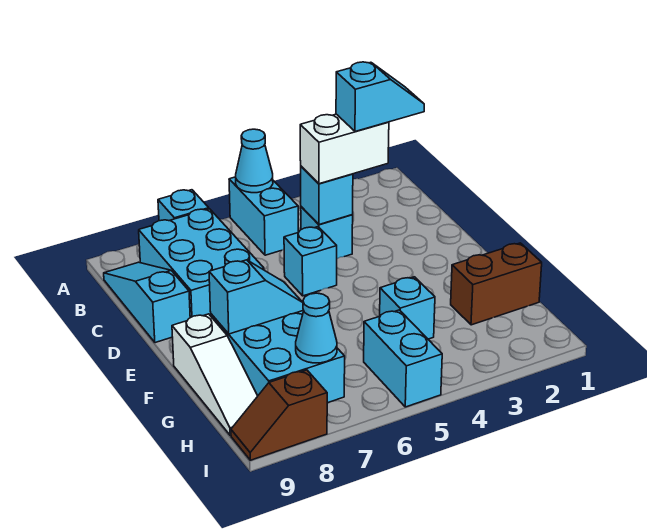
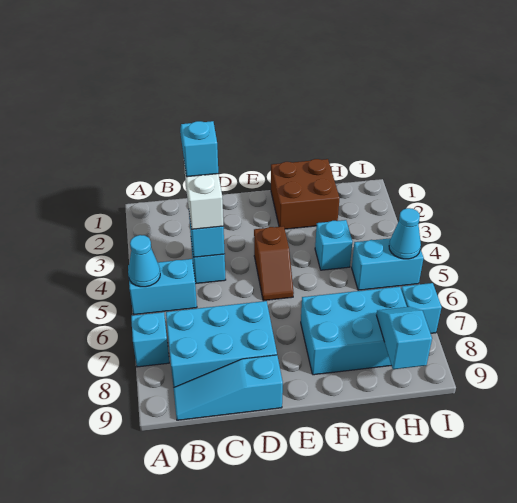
cyan brick D5 level 1 -> cyan brick I7 level 1
cyan slope F7:F8 level 2 top 8 -> cyan slope H8:H9 level 2 top 9
white slope F9:H9 level 1 top F -> none
brown brick G1:G2 level 1 -> brown brick F1:G2 level 1
cyan cone H7 level 2 -> cyan cone I5 level 2
brown slope I8:I9 level 1 top 8 -> brown slope E4:E5 level 1 top 4

